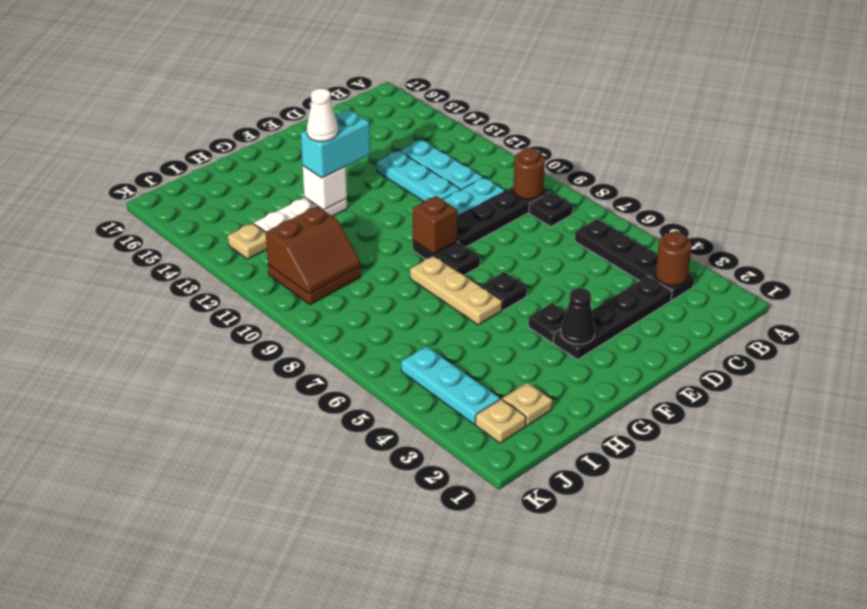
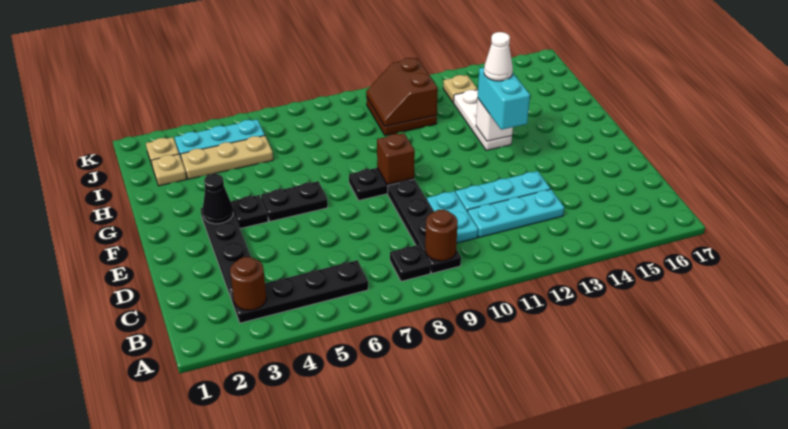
black plate F6 level 1 -> black plate F5:F6 level 1
tan plate G6:G8 level 1 -> tan plate I3:I5 level 1

